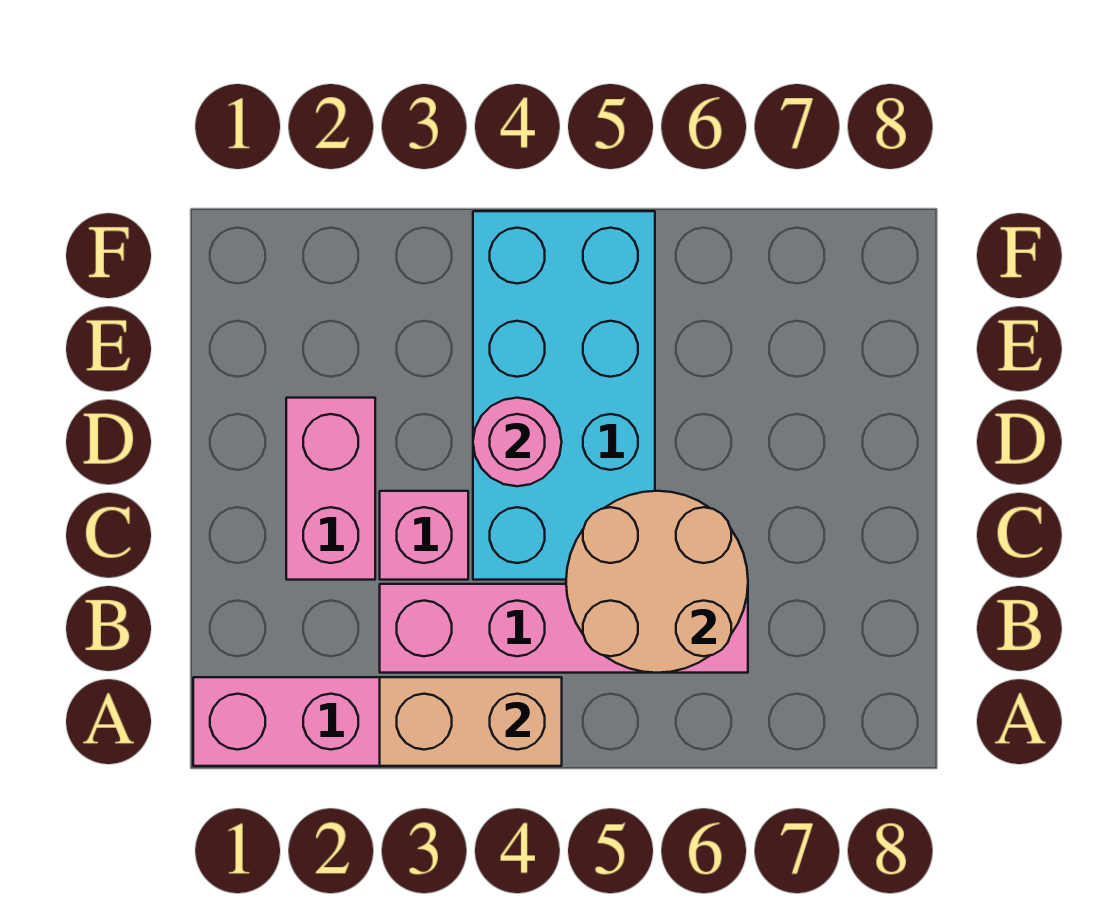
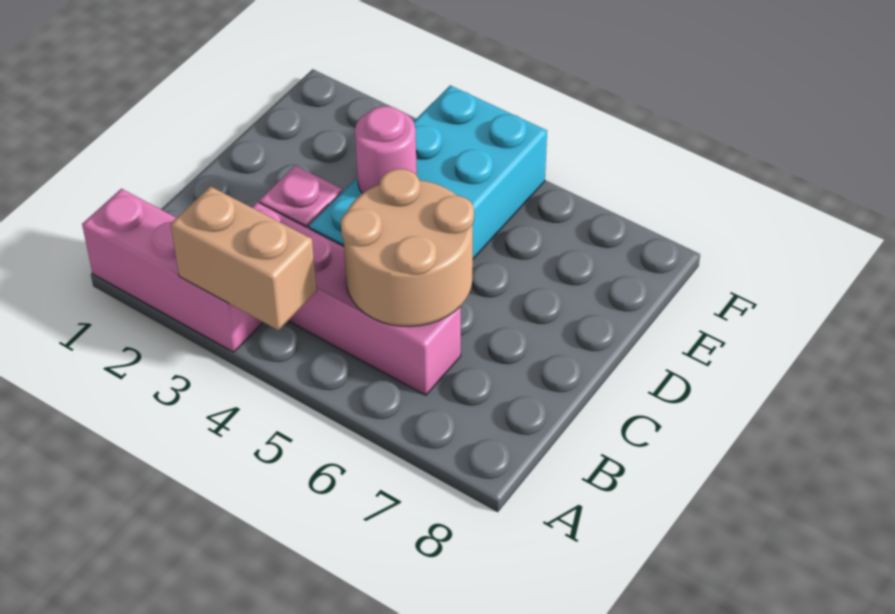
pink brick C2:D2 level 1 -> none

